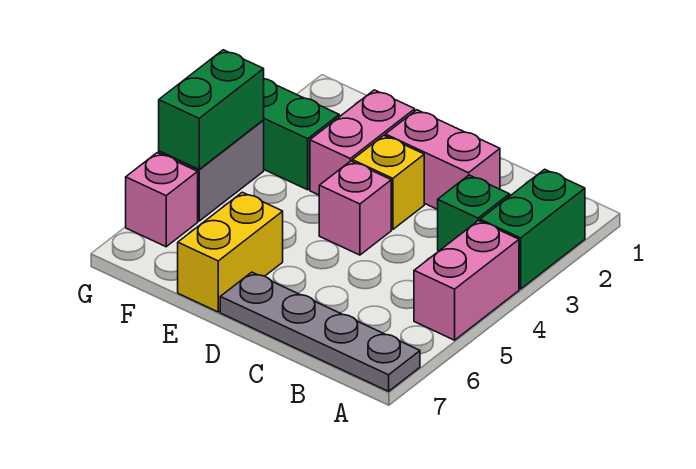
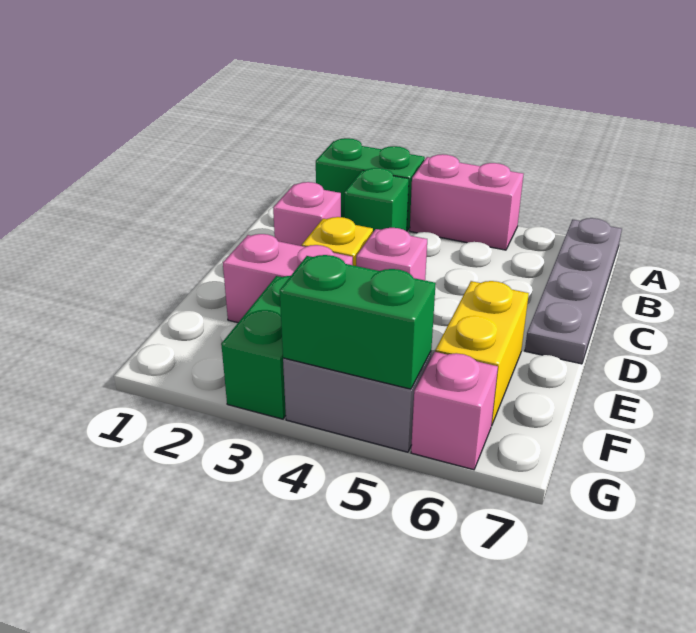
pink brick C2:D2 level 1 -> pink brick C2 level 1
yellow brick E6:E7 level 1 -> yellow brick E6:F6 level 1

